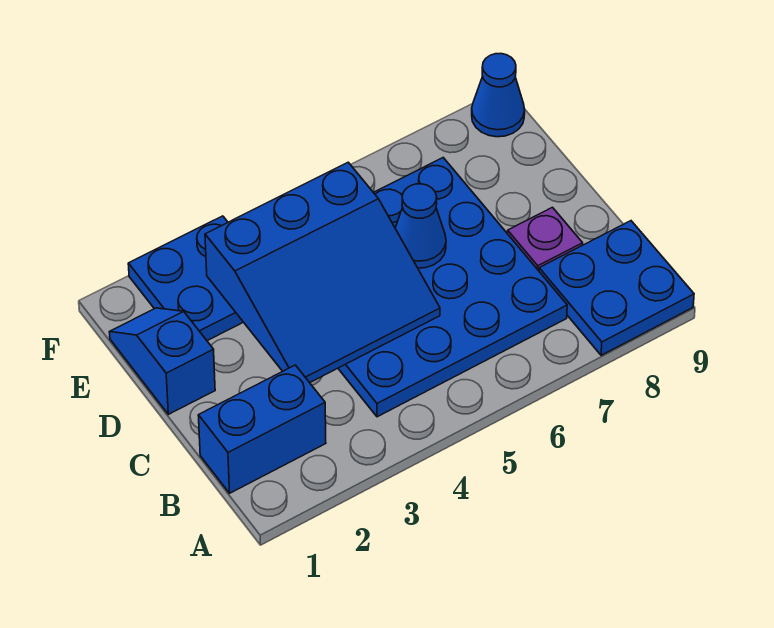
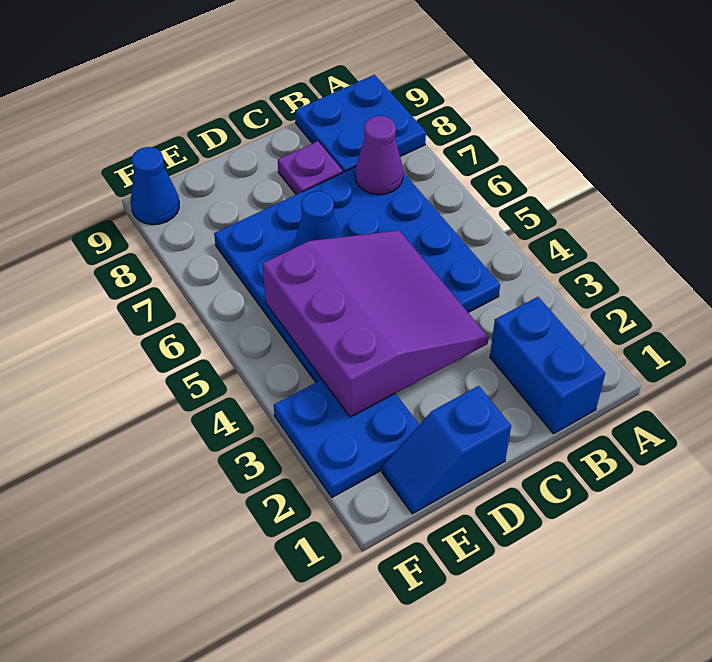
none -> purple cone B7 level 2
blue slope C3:E5 level 2 top E -> purple slope C3:E5 level 2 top E

